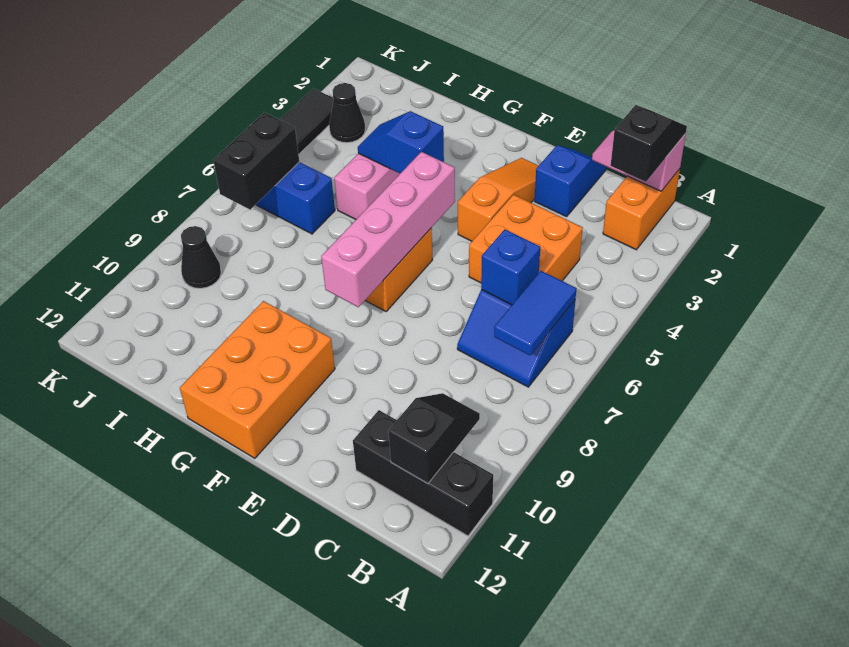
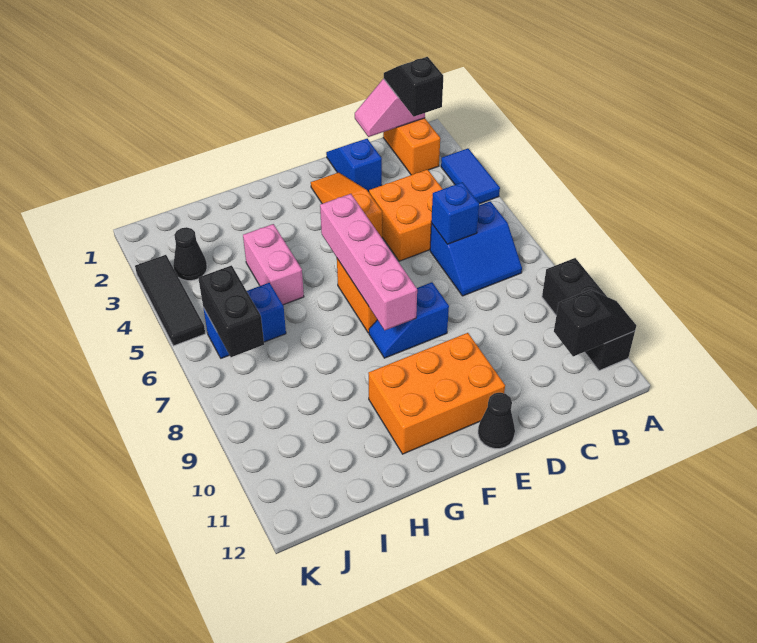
black brick A11:C11 level 1 -> black brick A9:A11 level 1
blue tile B6:B7 level 2 -> blue tile A3:A4 level 1
black slope B10:B11 level 2 top 11 -> black slope A11:B11 level 2 top B
orange brick F10:G12 level 1 -> orange brick E10:G11 level 1
blue slope G4:H4 level 2 top G -> blue slope E8:F8 level 1 top E
black cone J9 level 1 -> black cone E12 level 1

